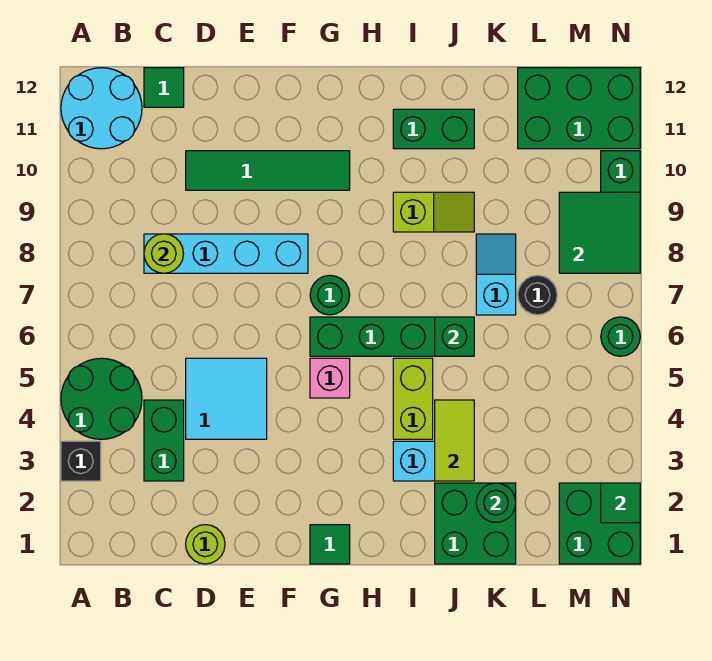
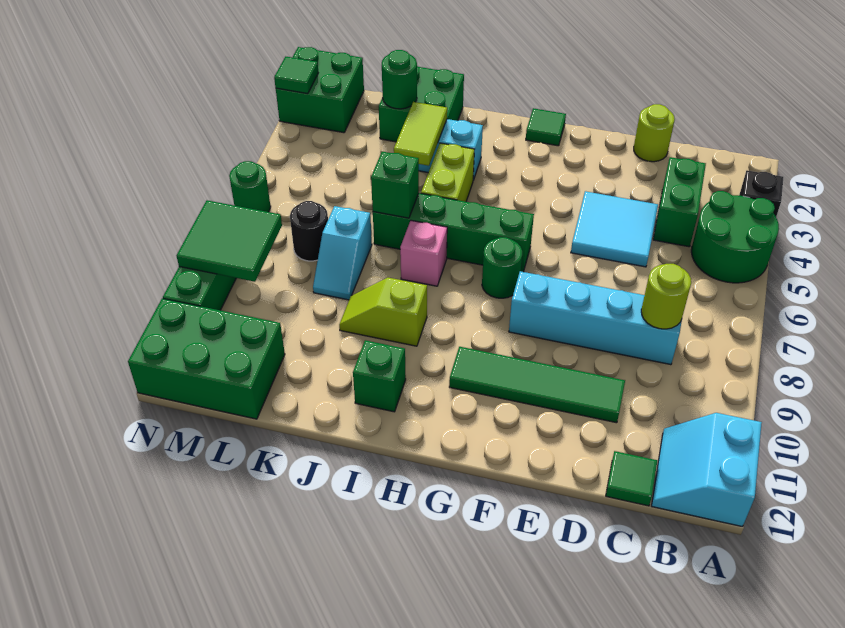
cyan round brick A11:B12 level 1 -> cyan slope A11:B12 level 1 top A
pink brick G5 level 1 -> pink brick I7 level 1
green brick I11:J11 level 1 -> green brick I11 level 1

